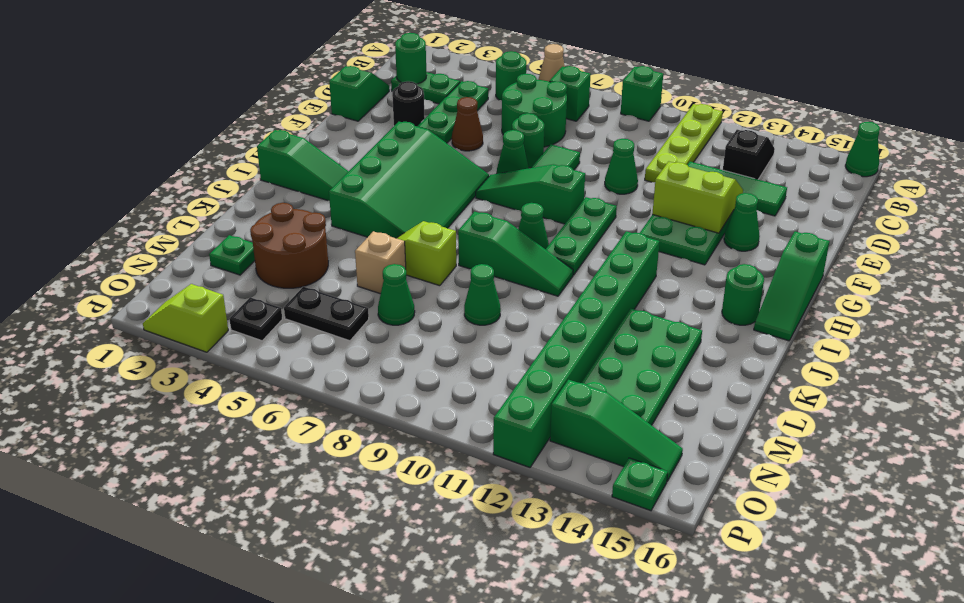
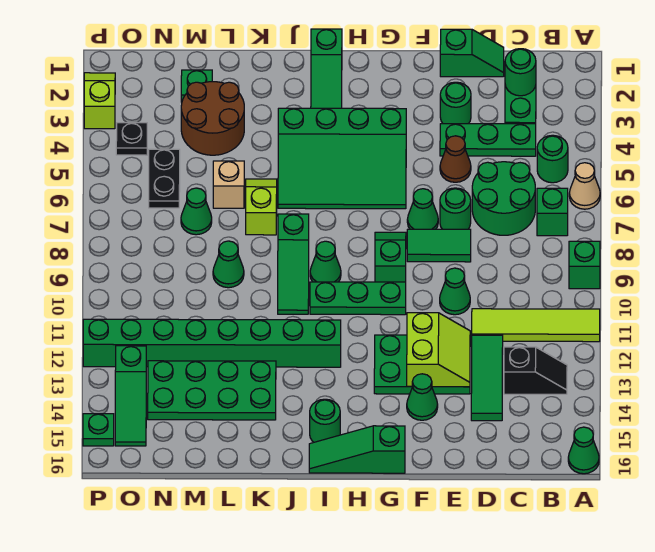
lime plate A11:D11 level 1 -> lime tile A11:D11 level 1
black round brick E3 level 1 -> green round brick E3 level 1
green slope G7:G9 level 1 top 9 -> green slope G8:G9 level 1 top 9

